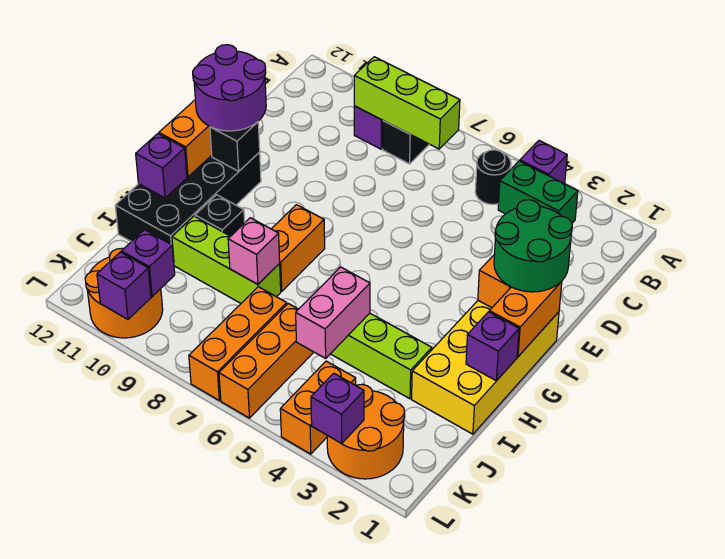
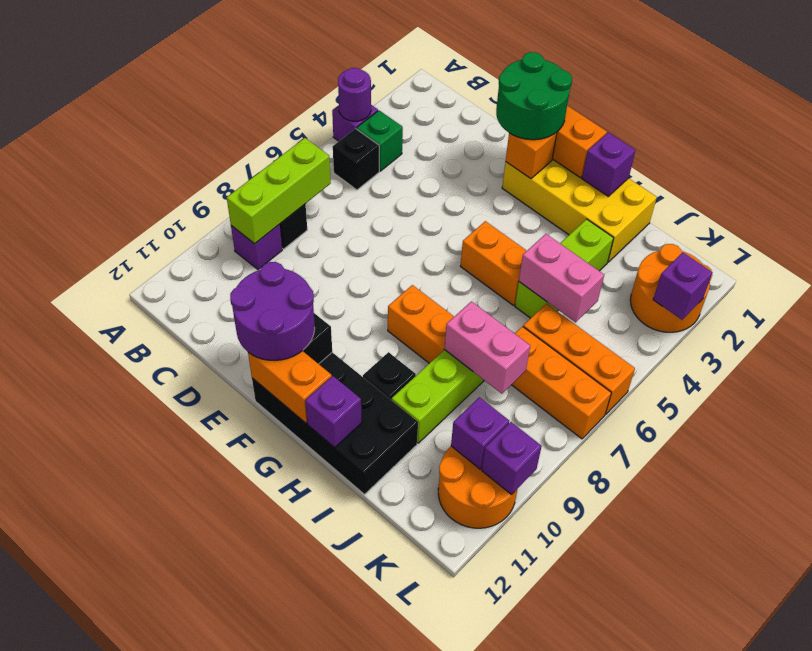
none -> purple round brick A4 level 2
green brick B3:B4 level 1 -> green brick B4 level 1
black round brick B5 level 1 -> black brick B5 level 1
pink brick I8 level 2 -> pink brick I8:J8 level 2
orange brick K4:L4 level 1 -> orange brick G5:H5 level 1

